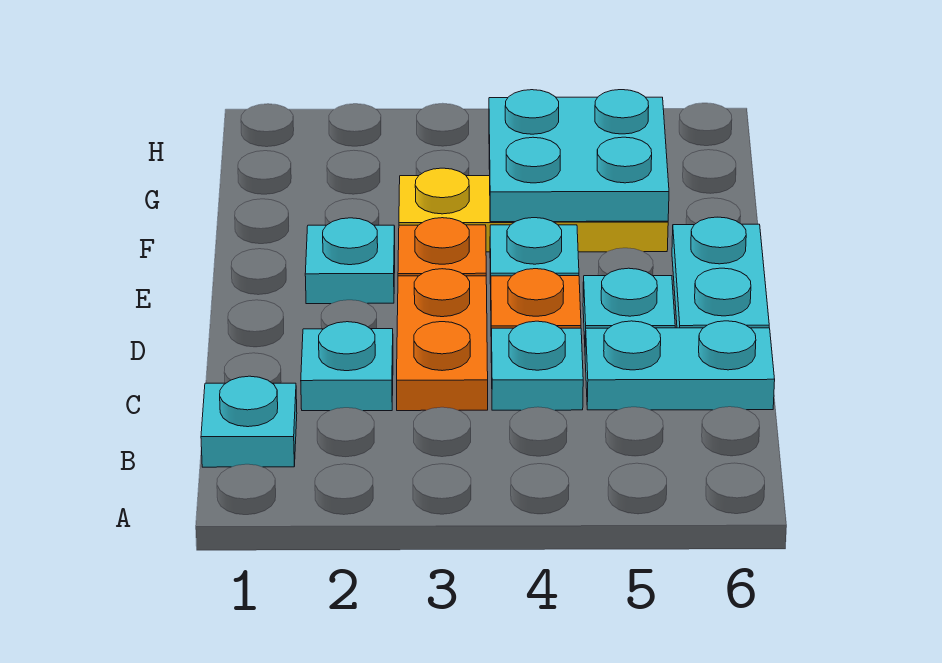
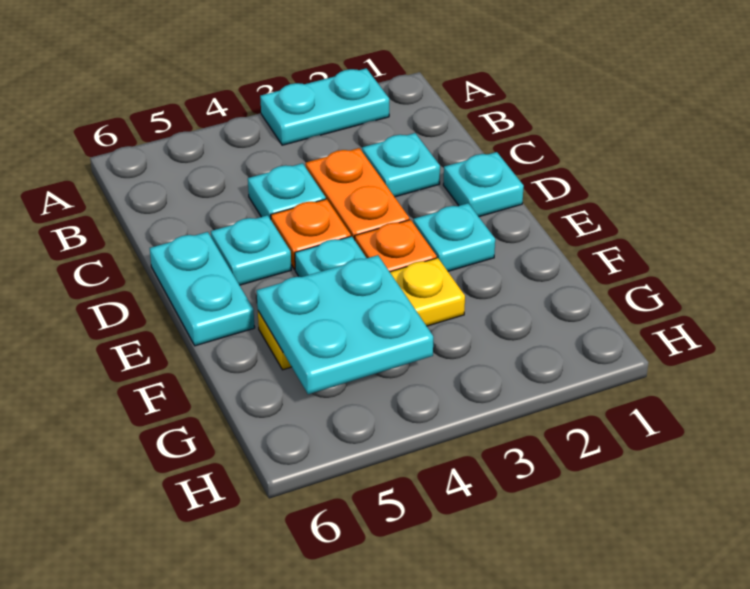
cyan plate B1 level 1 -> cyan plate D1 level 1
cyan plate C5:C6 level 1 -> cyan plate A2:A3 level 1

